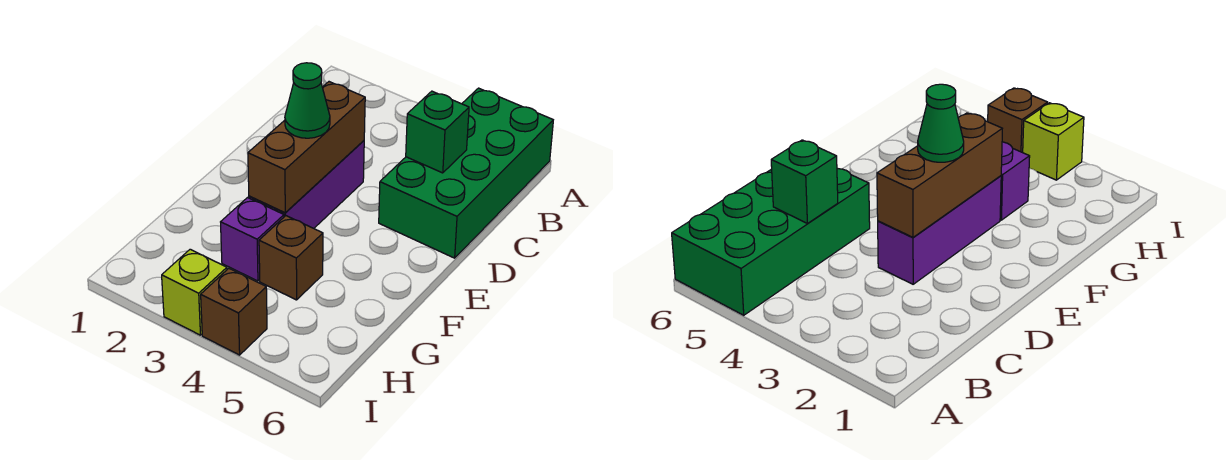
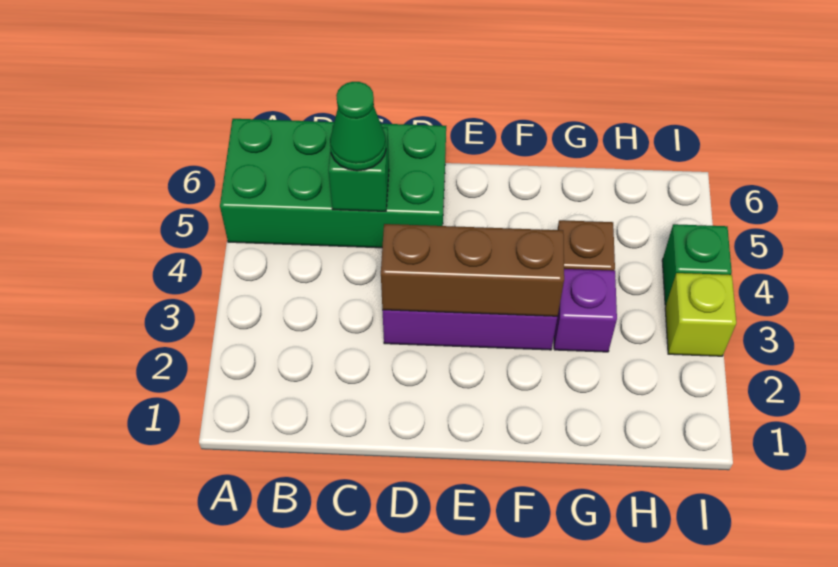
green cone E3 level 3 -> green cone C5 level 3
brown brick I4 level 1 -> green brick I4 level 1

